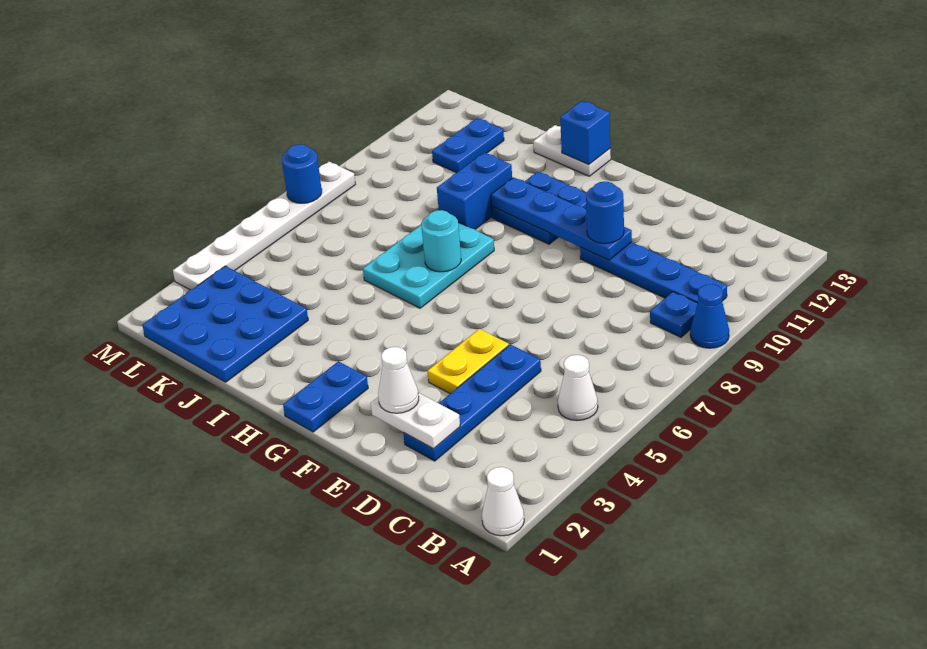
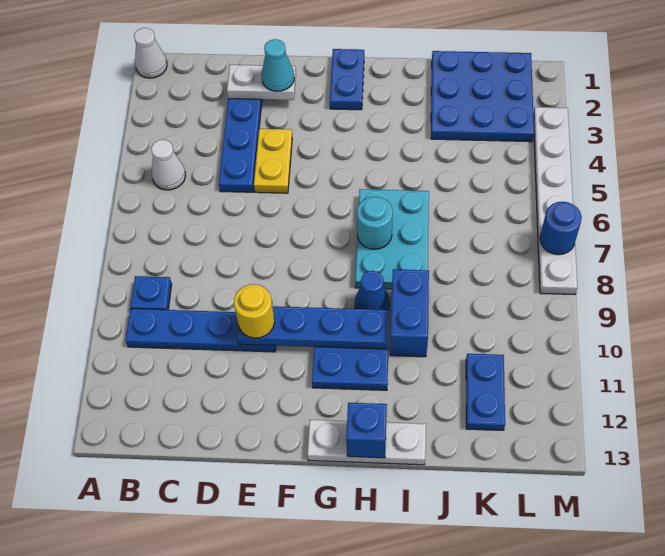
blue cone A9 level 1 -> blue cone H9 level 1
white cone E2 level 3 -> cyan cone E2 level 3
blue round brick E10 level 3 -> yellow round brick E10 level 3
white plate H13:I13 level 1 -> white plate G13:I13 level 1

